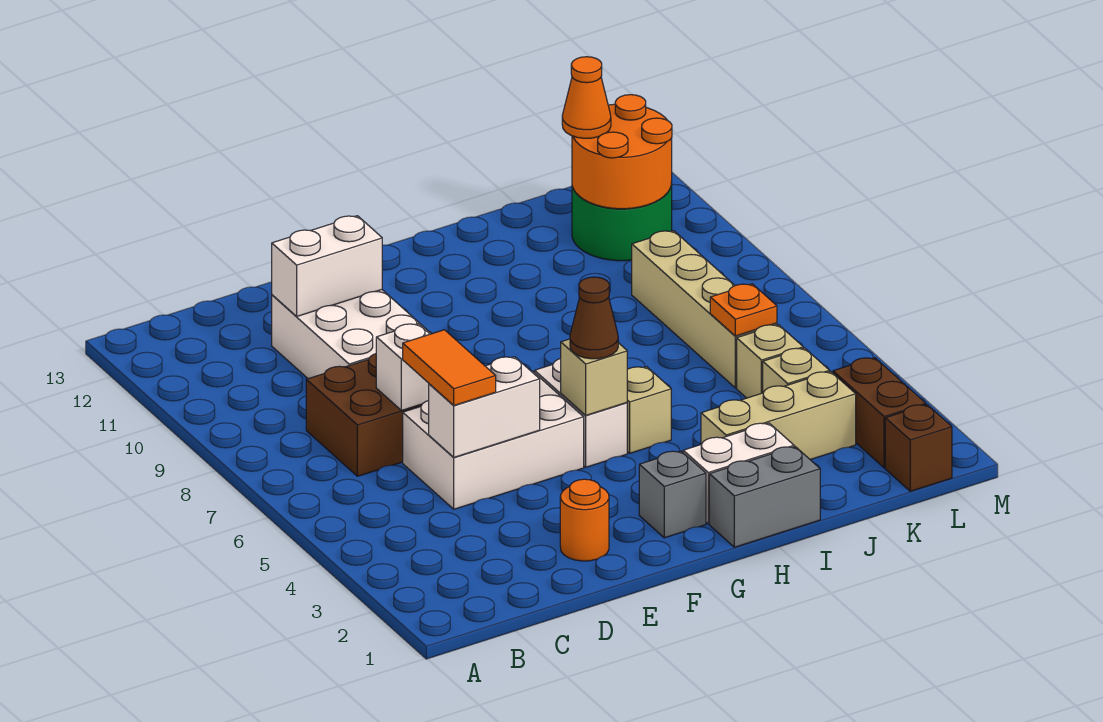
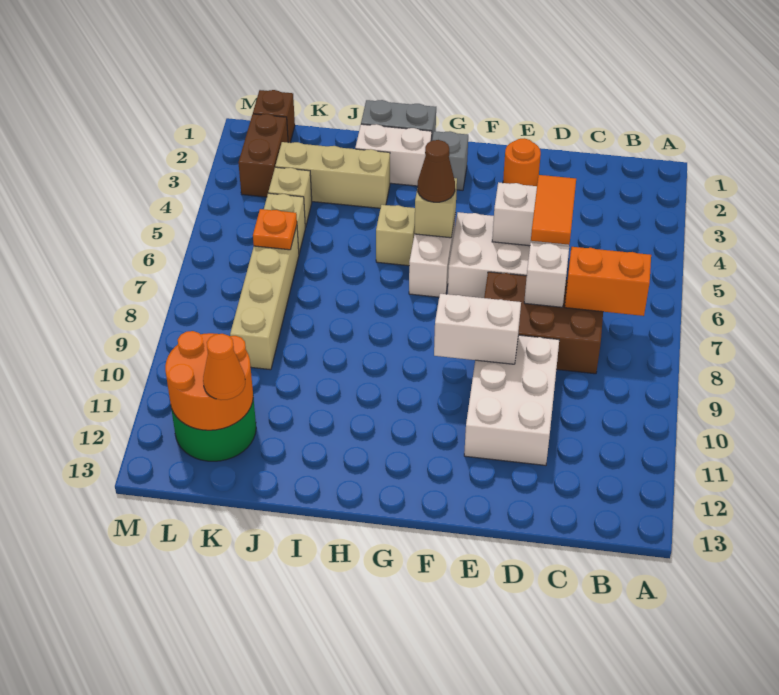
none -> orange brick B7:C7 level 2
white brick D11:E11 level 2 -> white brick E9:F9 level 2

